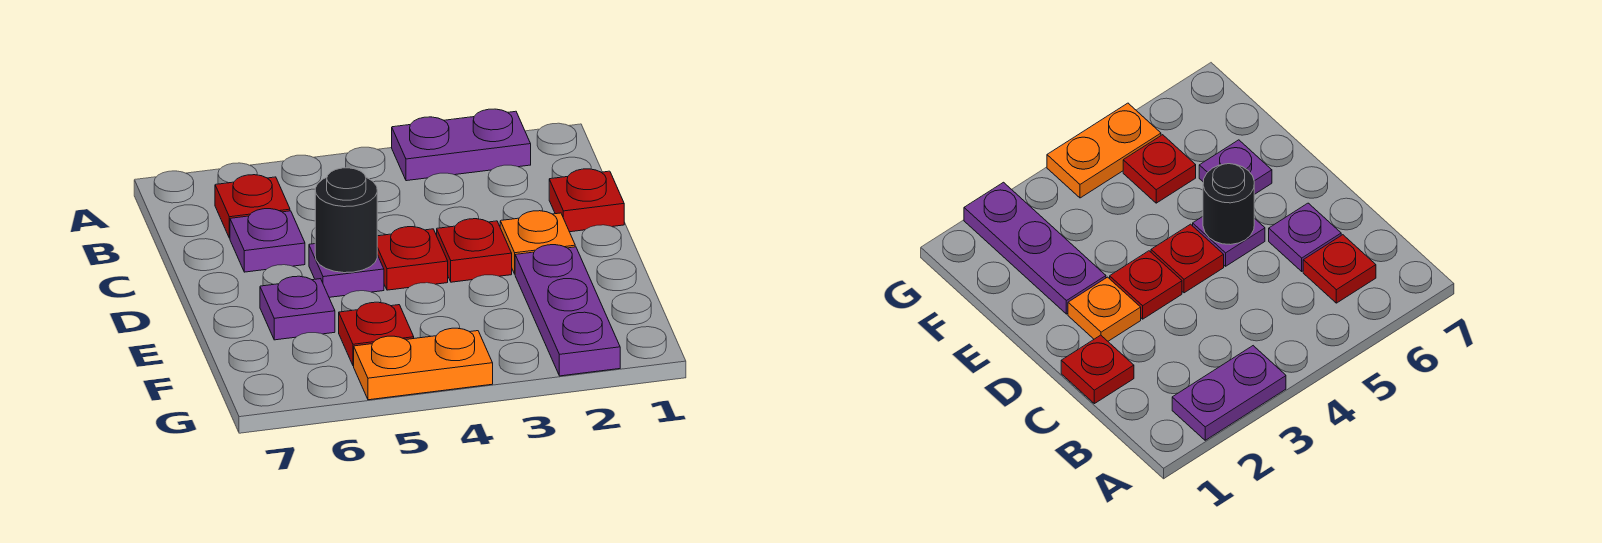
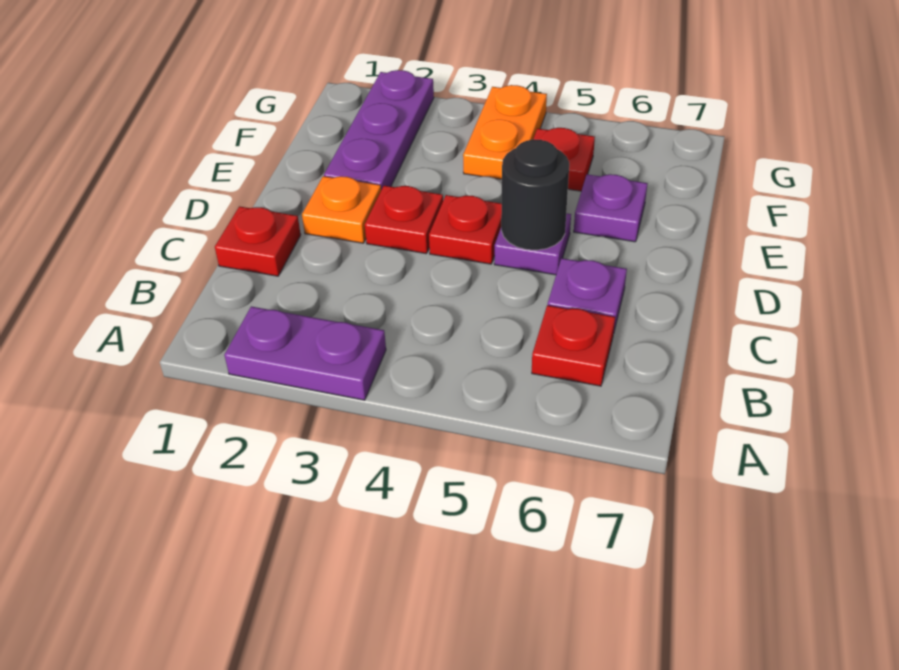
orange plate G4:G5 level 1 -> orange plate F4:G4 level 1

